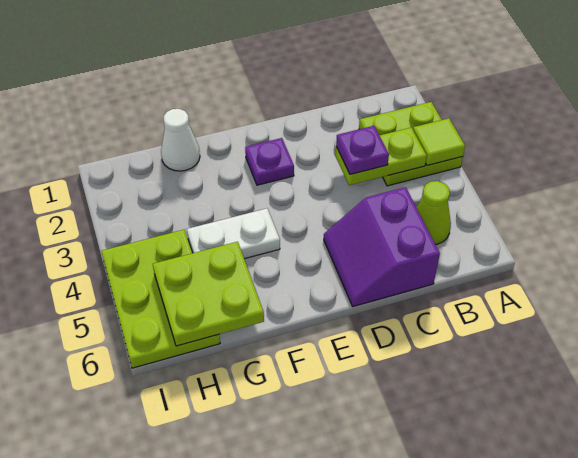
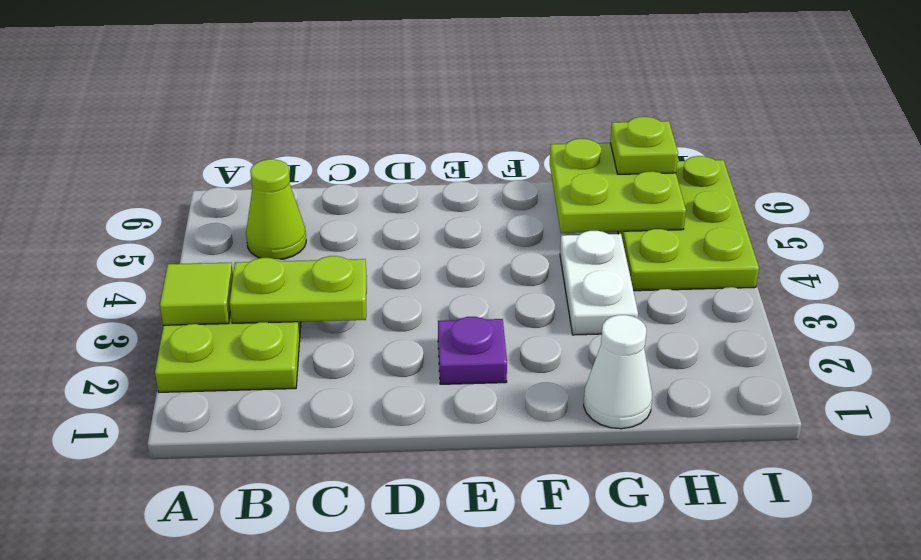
purple plate C3 level 3 -> none
purple slope C5:D6 level 1 top C -> none
white plate F4:G4 level 1 -> white plate G3:G4 level 1
none -> lime plate H6 level 3

